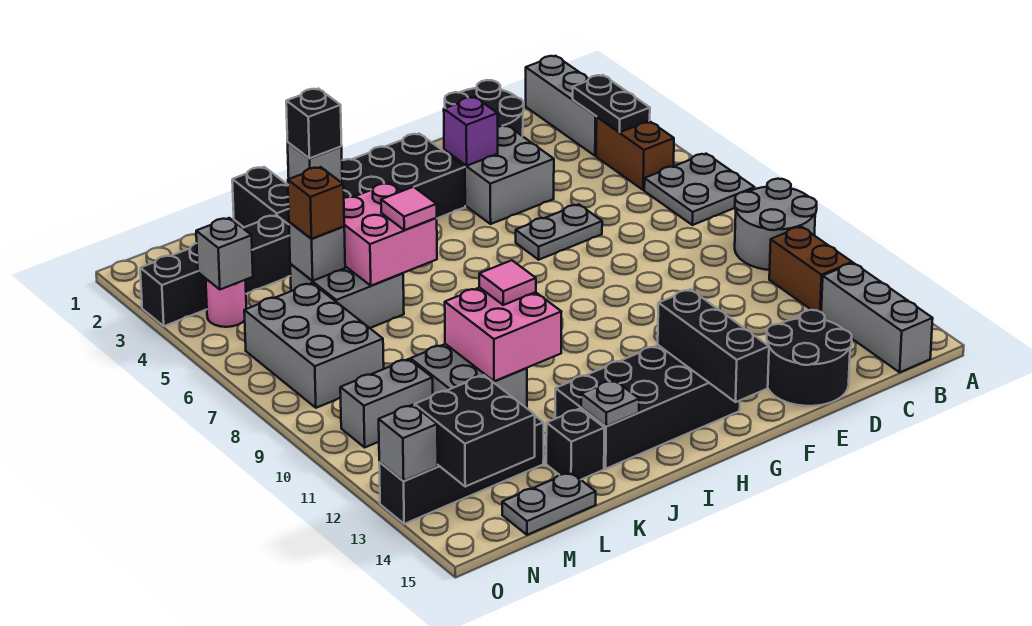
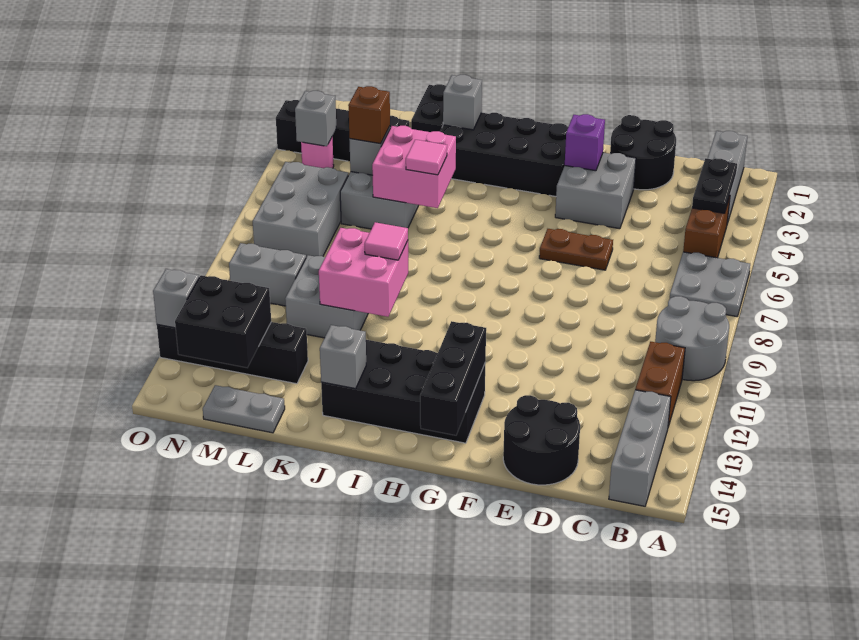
grey plate E6:F6 level 1 -> brown plate E6:F6 level 1
black brick J2 level 3 -> none
grey plate J14 level 2 -> grey brick J14 level 2
black brick K14 level 1 -> none

